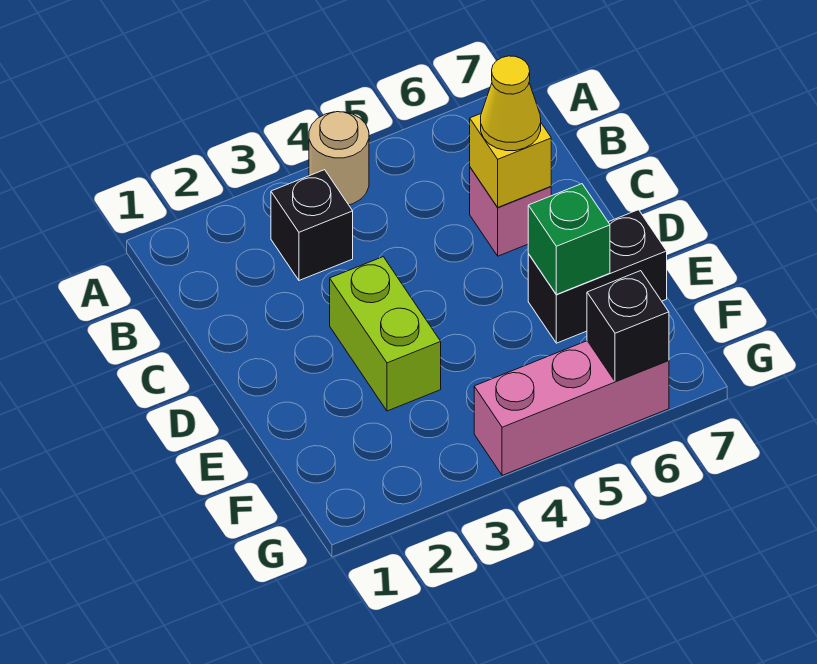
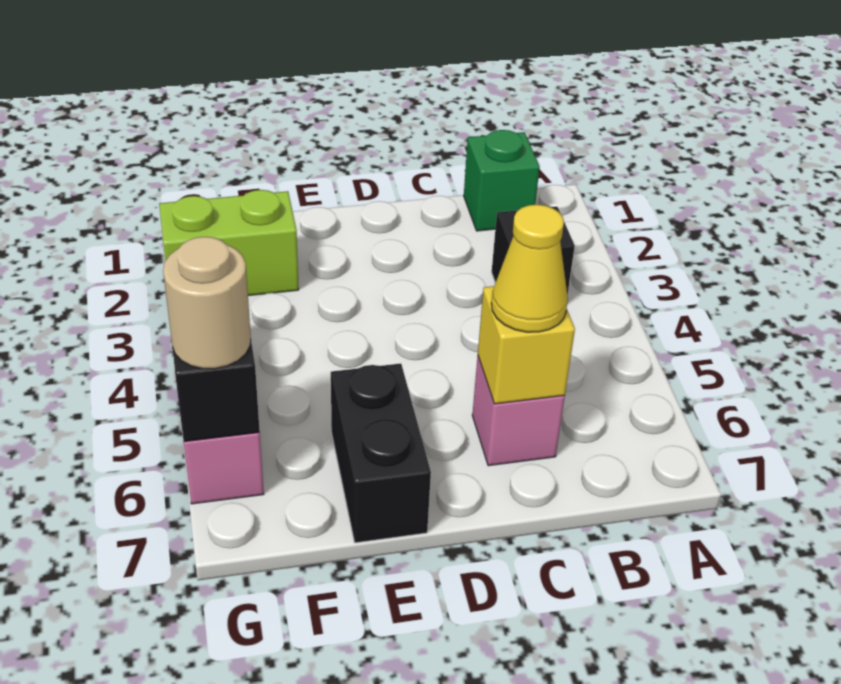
tan round brick A4 level 1 -> tan round brick G6 level 3
lime brick D3:E3 level 1 -> lime brick F2:G2 level 1
green brick E6 level 2 -> green brick B1 level 1

